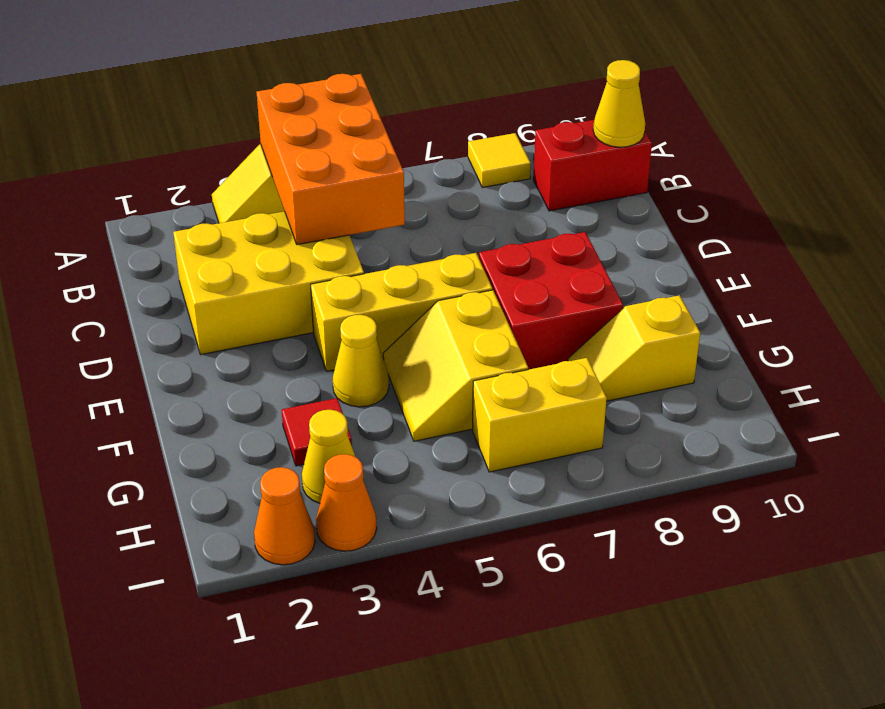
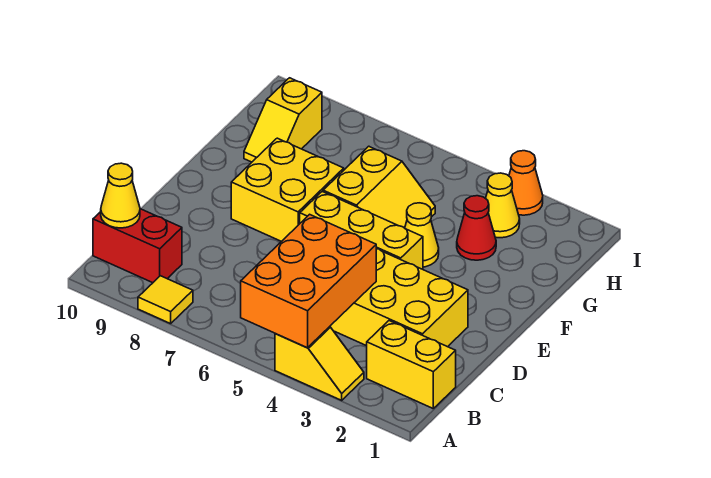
red brick E7:F8 level 1 -> yellow brick E7:F8 level 1
red tile G3 level 1 -> red cone G3 level 1
yellow slope G8:G9 level 1 top 9 -> yellow slope G9:H9 level 1 top H
yellow brick H6:H7 level 1 -> yellow brick B1:B2 level 1
orange cone I2 level 1 -> none

